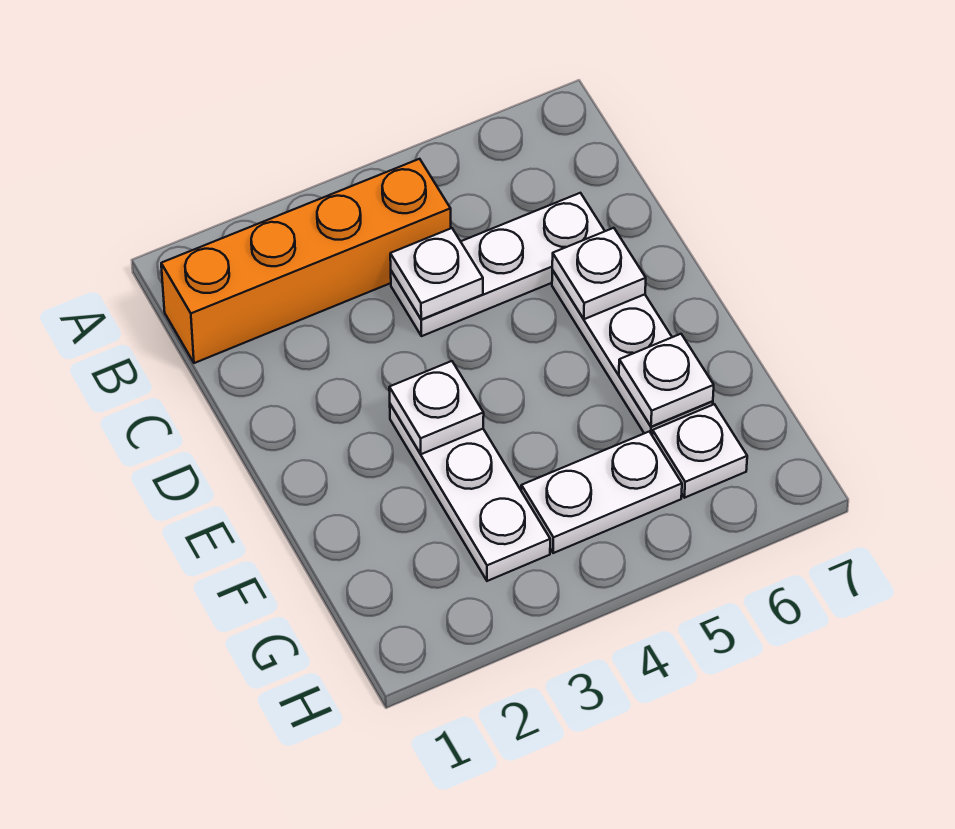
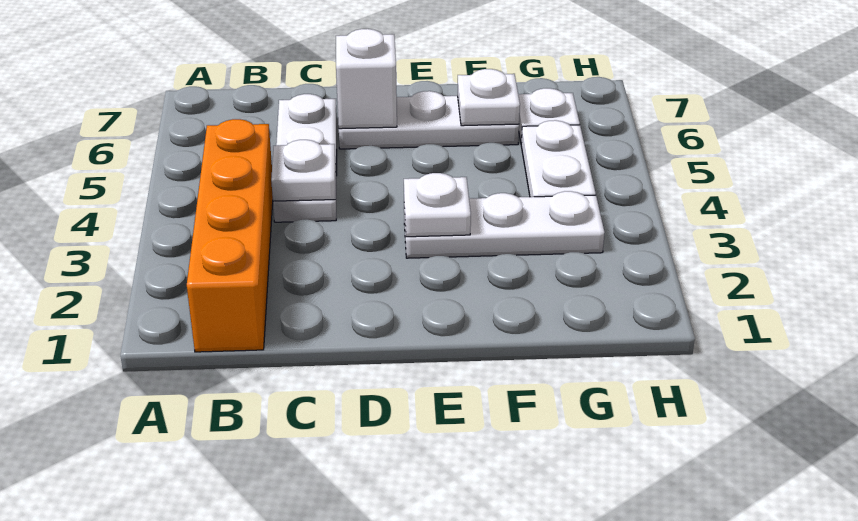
white plate D6 level 2 -> white brick D6 level 2

